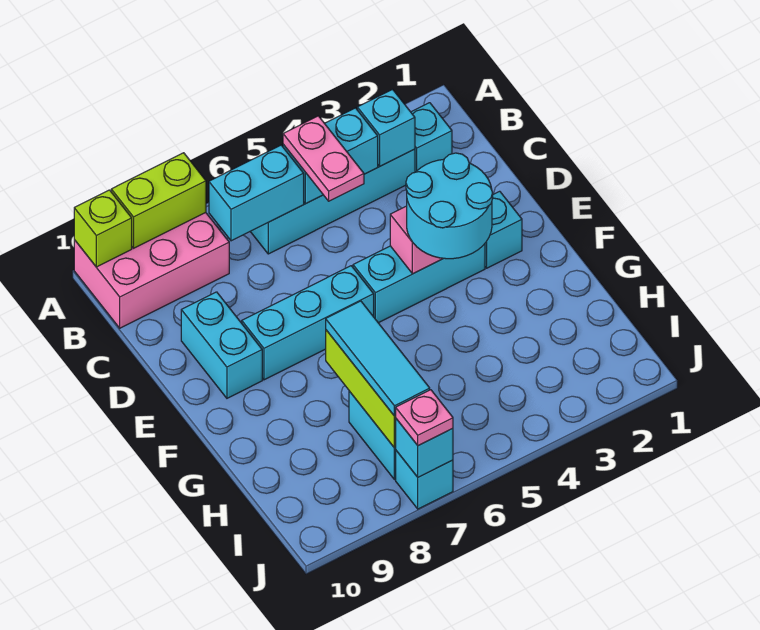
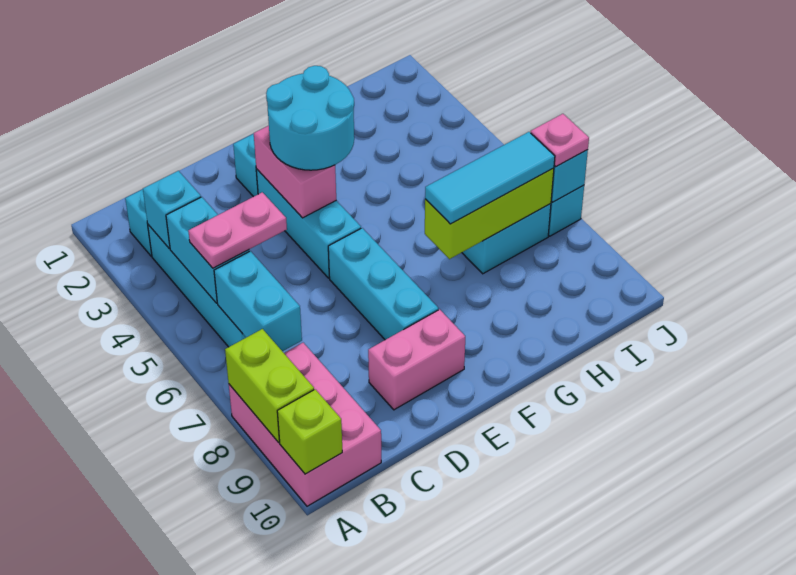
cyan brick D9:E9 level 1 -> pink brick D9:E9 level 1

